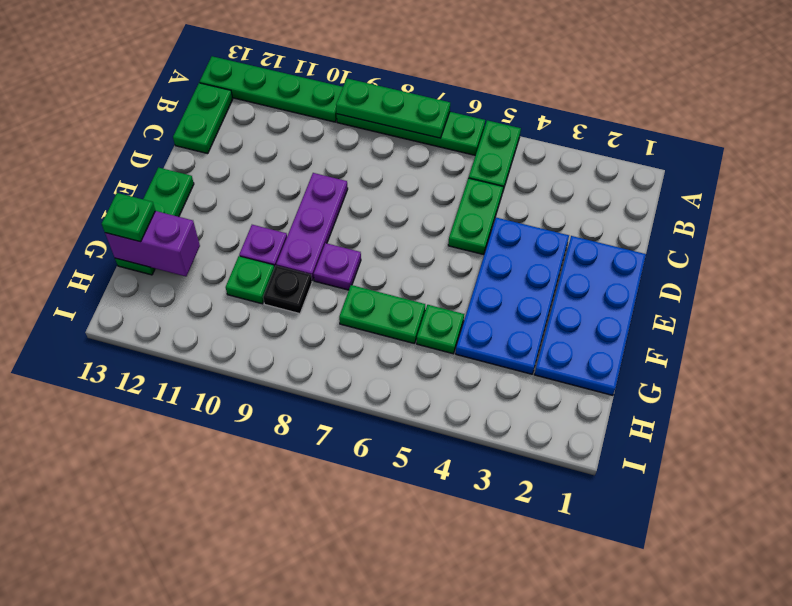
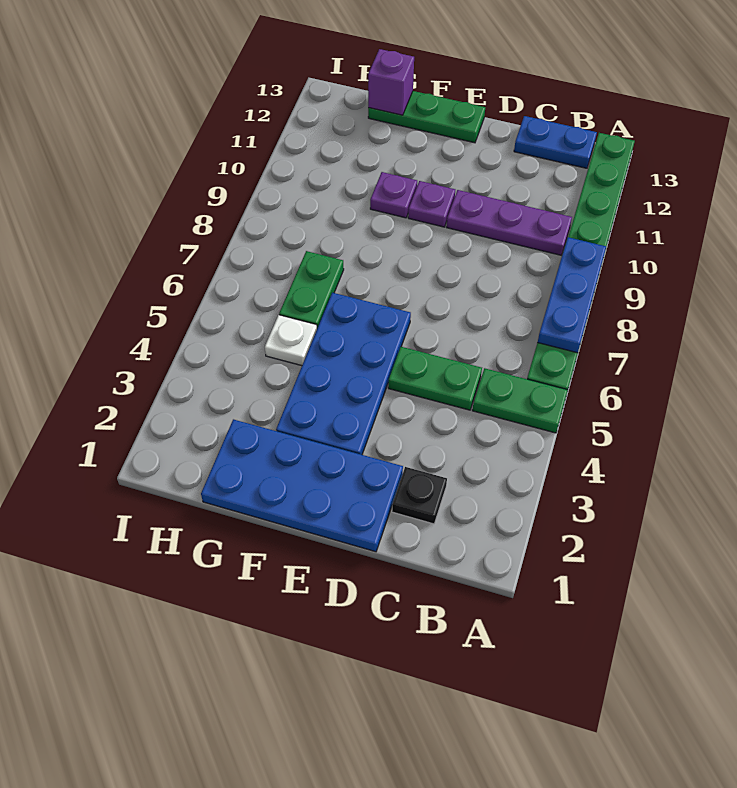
green plate A7:A9 level 2 -> blue plate A7:A9 level 2
green plate B13:C13 level 1 -> blue plate B13:C13 level 1
blue plate D3:G4 level 1 -> blue plate E3:F6 level 1
purple plate D9:F9 level 1 -> purple plate B10:D10 level 1
purple plate F8 level 1 -> purple plate E10 level 1
green plate G5 level 1 -> white plate G5 level 1
black plate G9 level 1 -> black plate C2 level 1
green plate G10 level 1 -> none
purple brick G12:G13 level 2 -> purple brick G13 level 2
green plate G13 level 3 -> none

